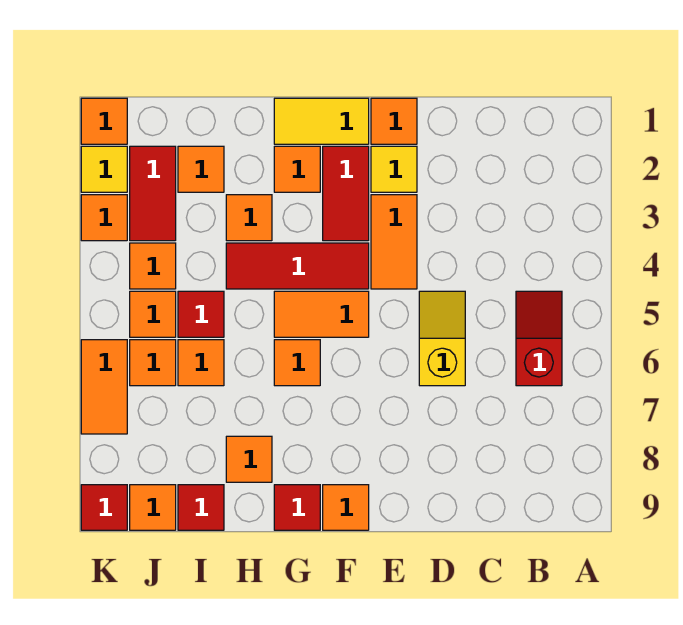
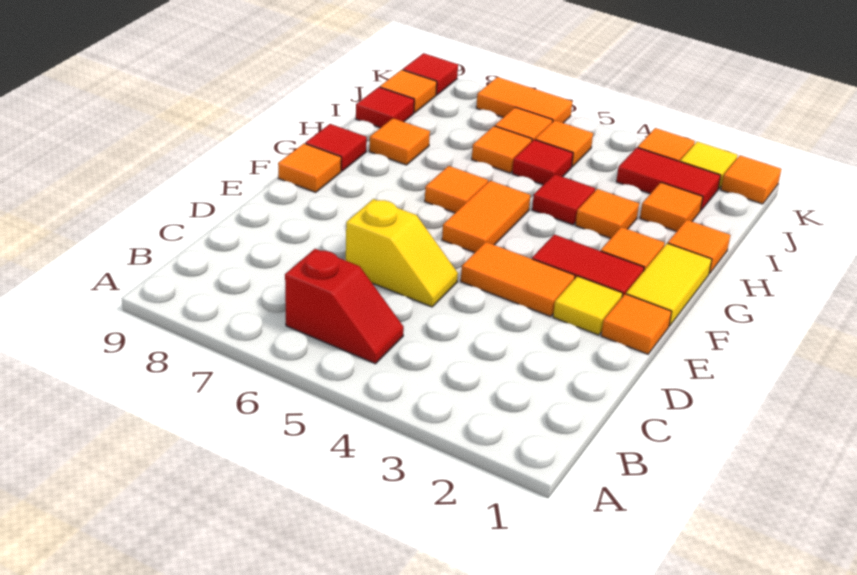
red tile F4:H4 level 1 -> red tile H4 level 1
orange tile J4 level 1 -> orange tile H1 level 1

